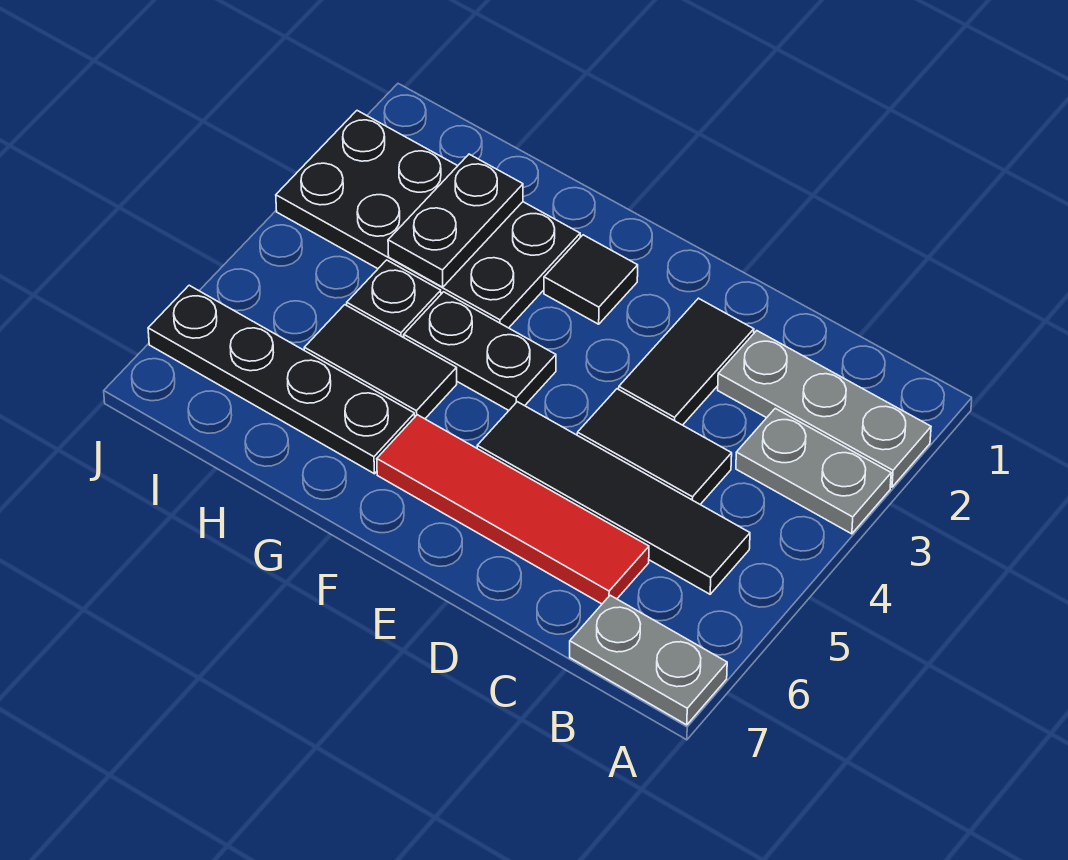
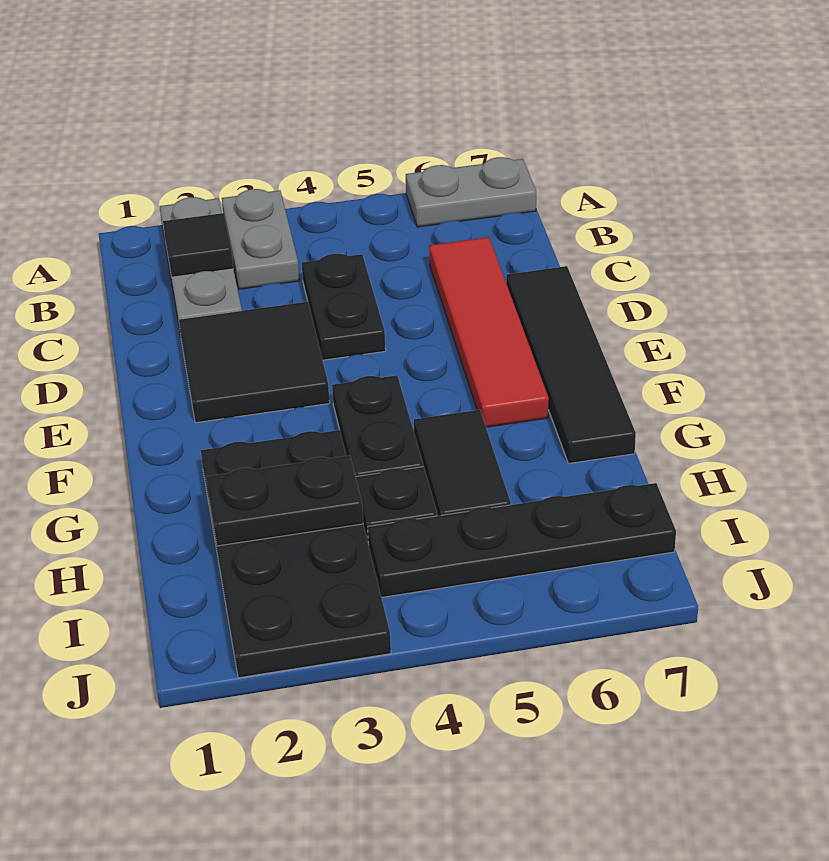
grey plate A7:B7 level 1 -> grey plate A6:A7 level 1
black tile B5:E5 level 1 -> black tile D7:G7 level 1
black tile C4:D4 level 1 -> black plate C4:D4 level 1
black tile D2:D3 level 1 -> black tile D2:E3 level 1
black tile F2 level 1 -> black tile B2 level 2
black plate G6:J6 level 1 -> black plate I4:I7 level 1

